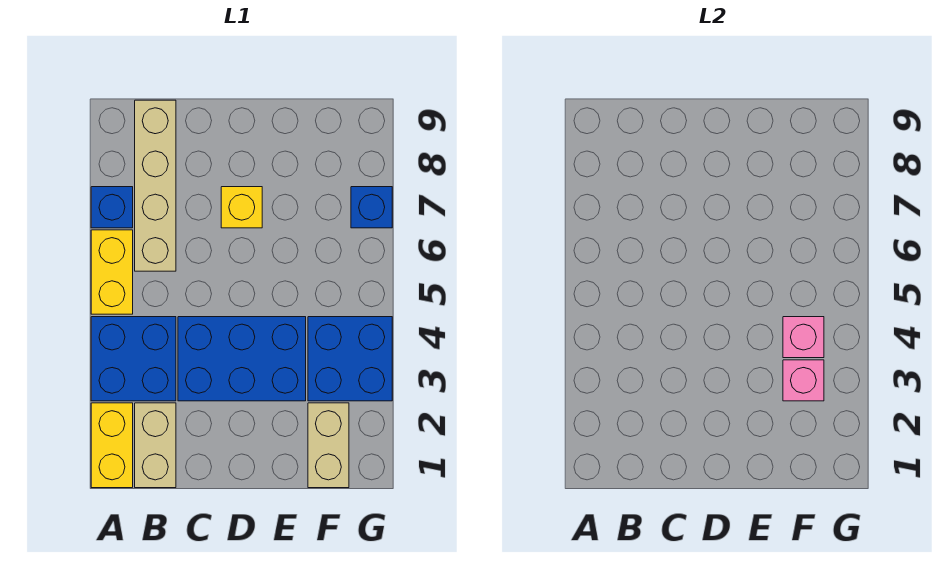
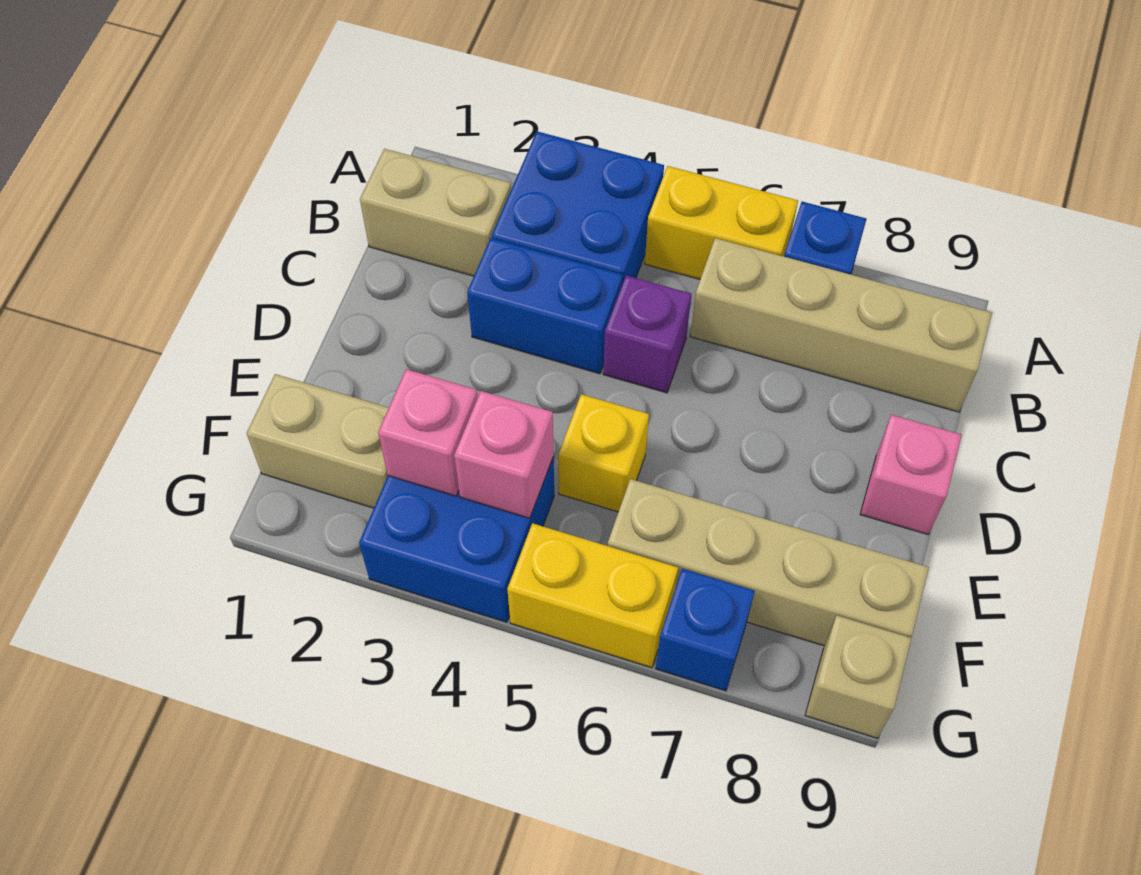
yellow brick A1:A2 level 1 -> yellow brick G5:G6 level 1
blue brick C3:E4 level 1 -> blue brick C3:C4 level 1
none -> purple brick C5 level 1
yellow brick D7 level 1 -> yellow brick E5 level 1
none -> pink brick D9 level 1
none -> tan brick F6:F9 level 1
none -> tan brick G9 level 1

